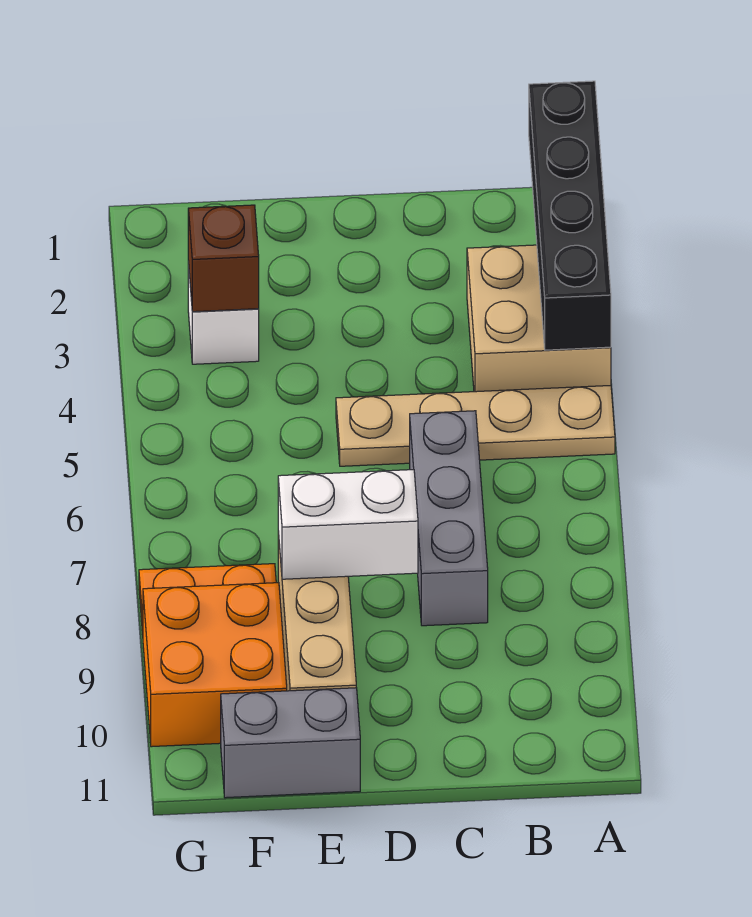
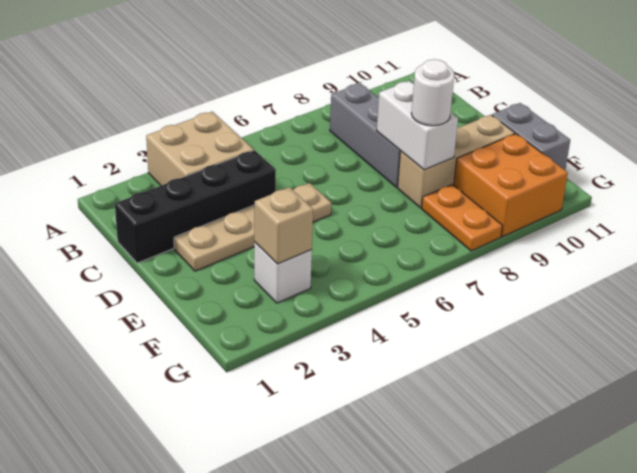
black brick A1:A4 level 2 -> black brick C1:C4 level 1
tan plate A5:D5 level 1 -> tan plate D2:D5 level 1
grey brick C6:C8 level 1 -> grey brick B8:D8 level 1
none -> white round brick E8 level 3
brown brick F3 level 2 -> tan brick F3 level 2

